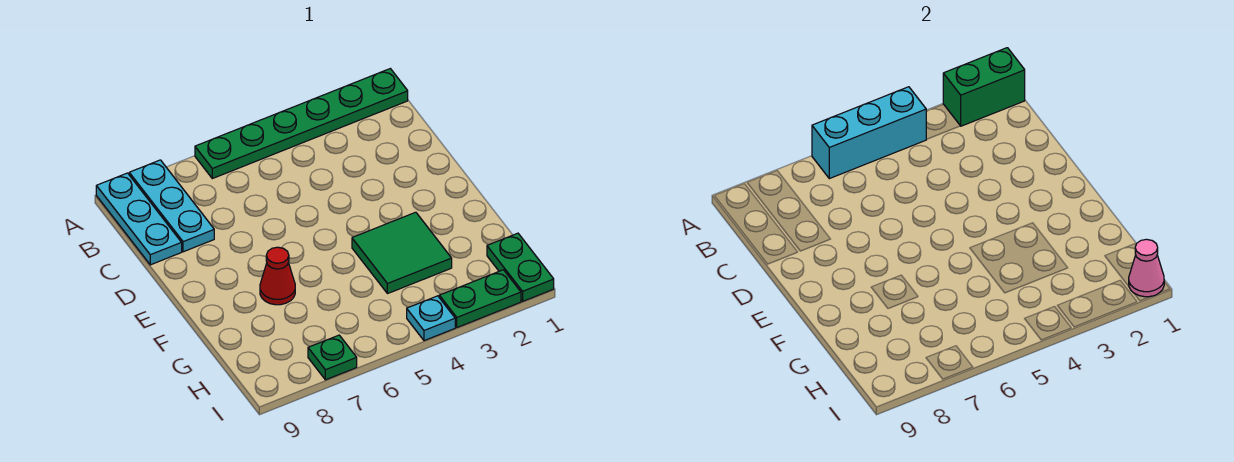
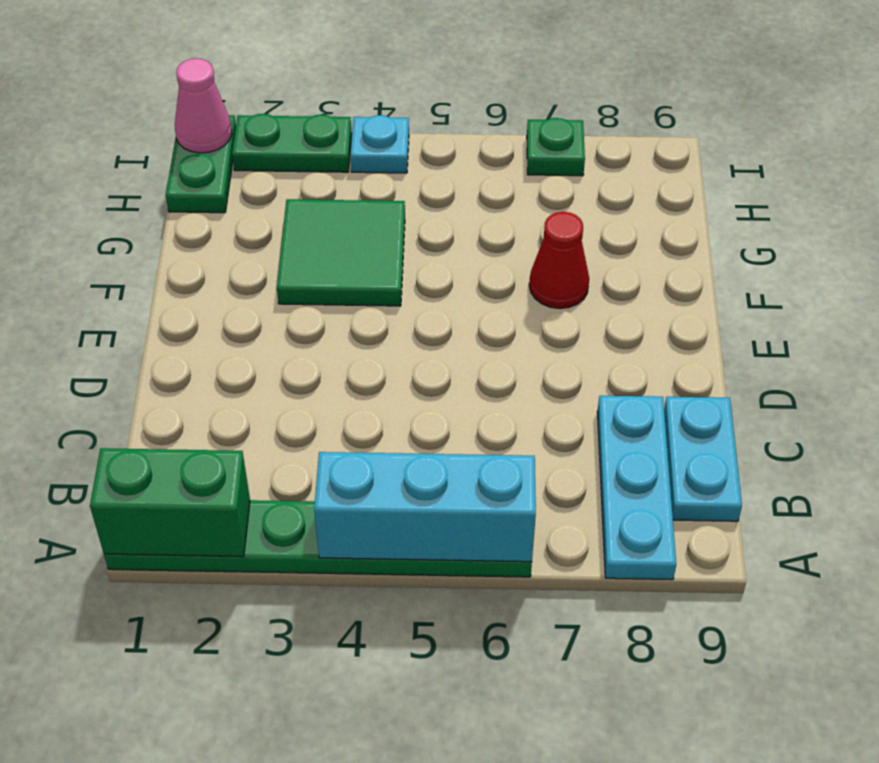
cyan plate A9:C9 level 1 -> cyan plate B9:C9 level 1

